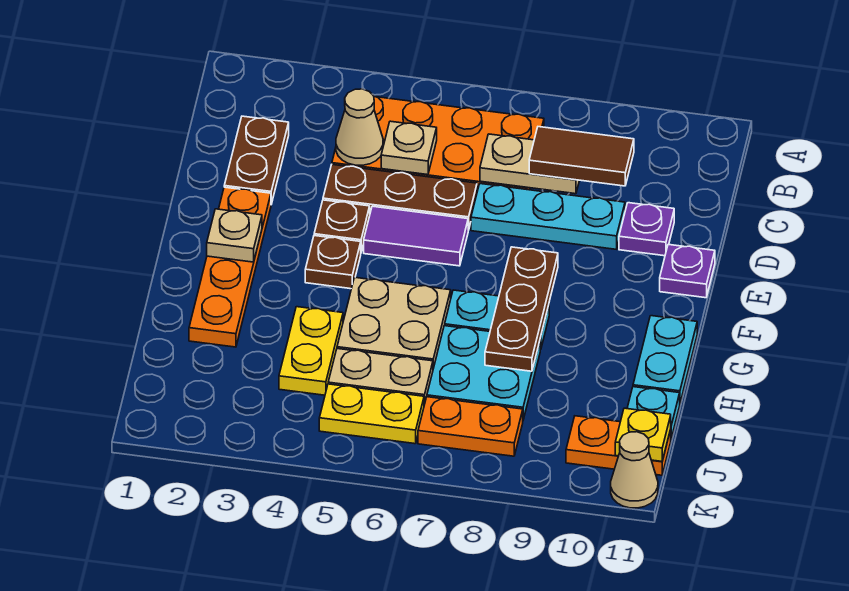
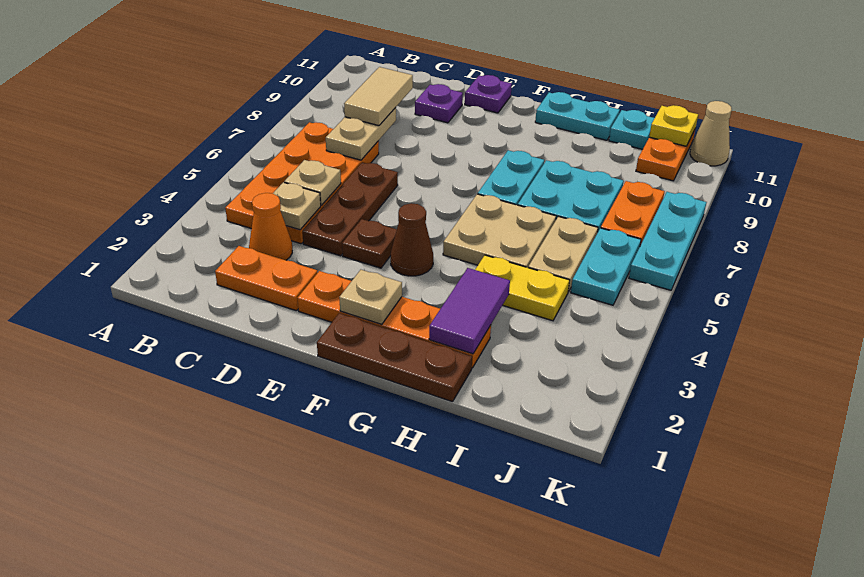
brown plate C2:D2 level 1 -> orange plate C2:D2 level 1
none -> orange cone C3 level 1
tan cone C4 level 2 -> tan plate C4 level 2
brown tile C8:C9 level 3 -> tan tile C8:C9 level 3
cyan plate D7:D9 level 1 -> cyan plate K6:K8 level 1
purple tile E5:E6 level 1 -> purple tile H2:H3 level 2
brown plate F4 level 1 -> brown cone F4 level 1
brown plate F8:H8 level 2 -> brown plate F1:H1 level 1
yellow plate J5:J6 level 1 -> cyan plate J5:J6 level 1

